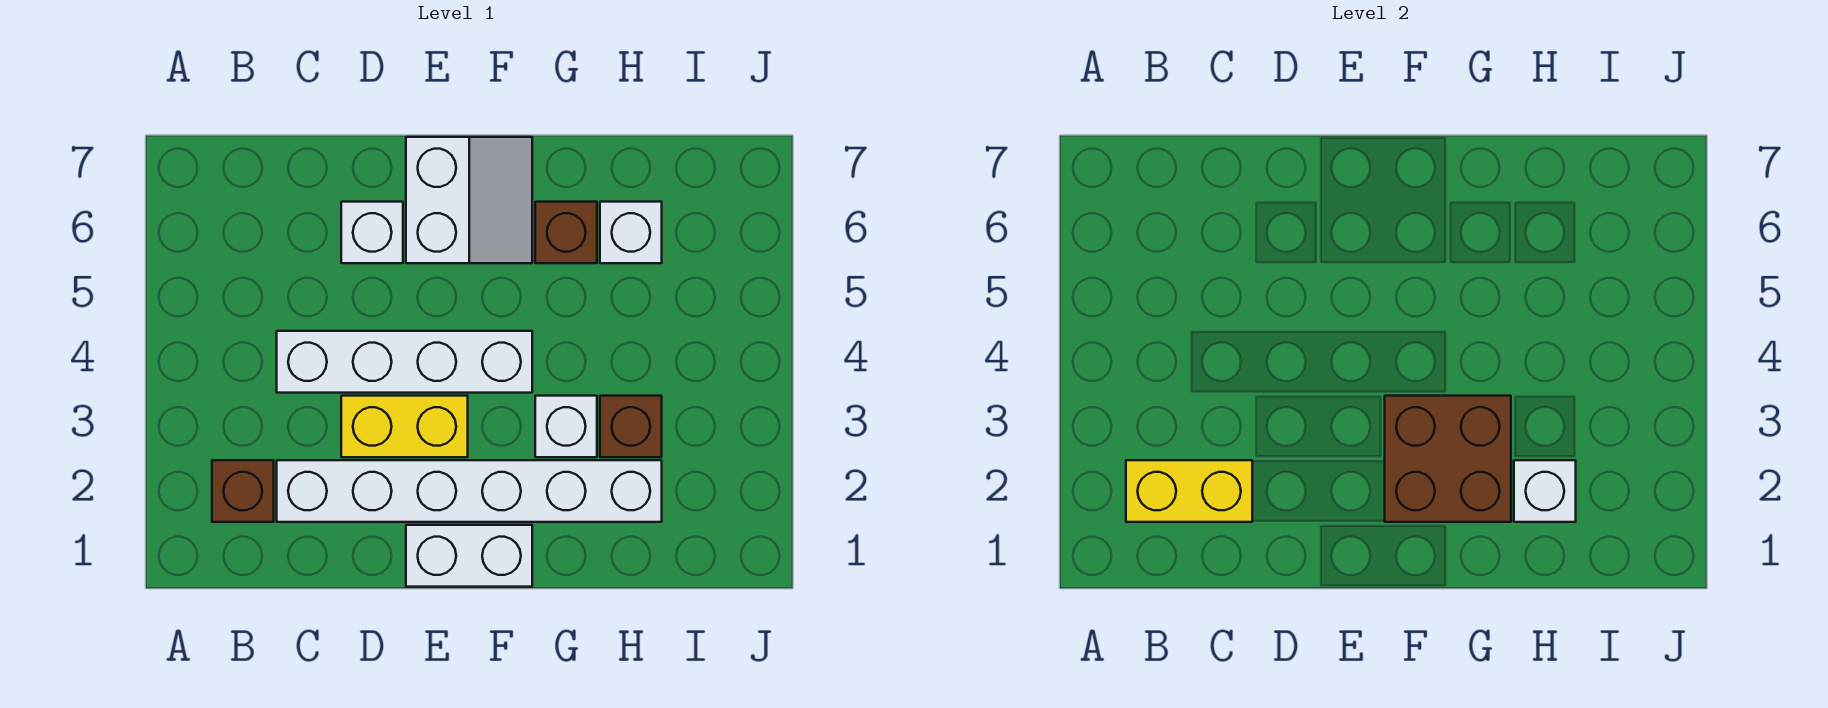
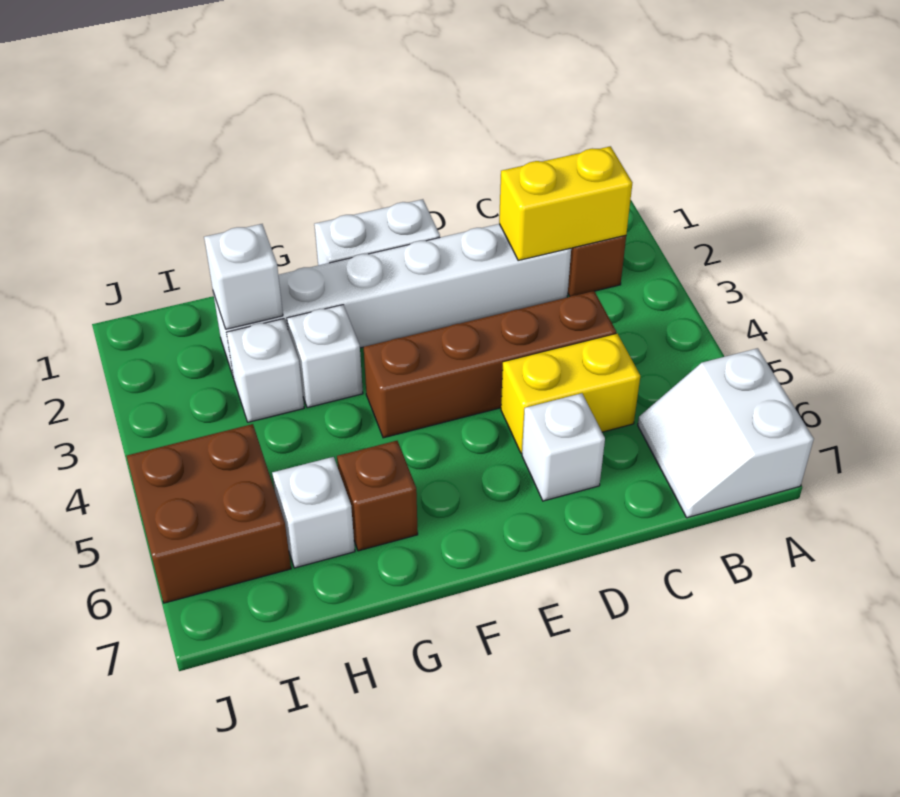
white brick C4:F4 level 1 -> brown brick C4:F4 level 1
yellow brick D3:E3 level 1 -> yellow brick C5:D5 level 1
white slope E6:F7 level 1 top E -> white slope A6:B7 level 1 top A
brown brick F2:G3 level 2 -> brown brick I5:J6 level 1
brown brick H3 level 1 -> white brick H3 level 1

